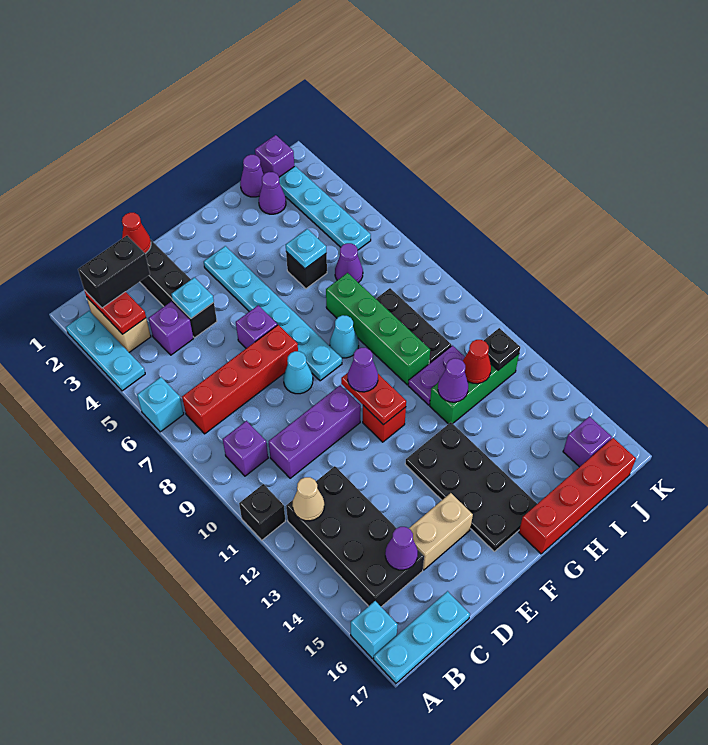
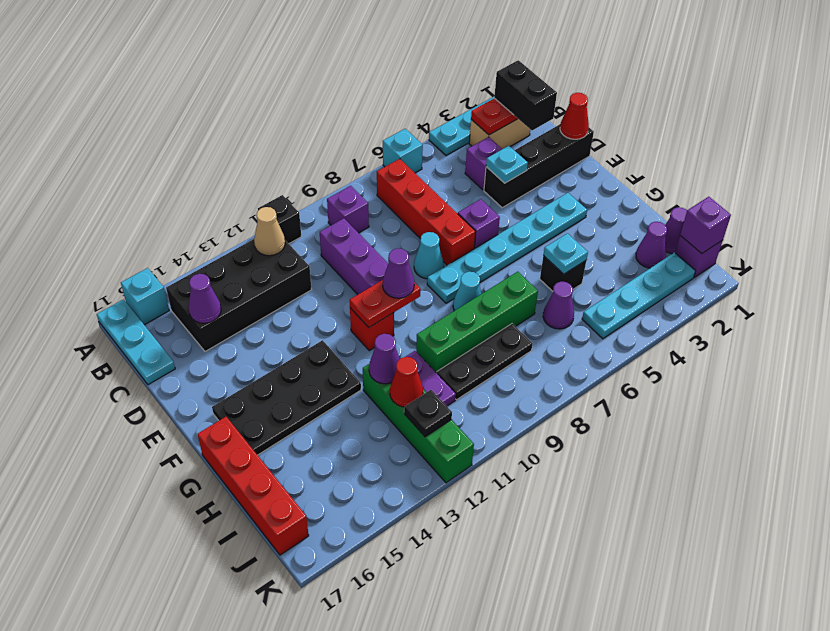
tan brick D15:E15 level 1 -> none
green brick H12:J12 level 1 -> green brick H12:K12 level 1
purple brick J16 level 1 -> purple brick J1 level 2

